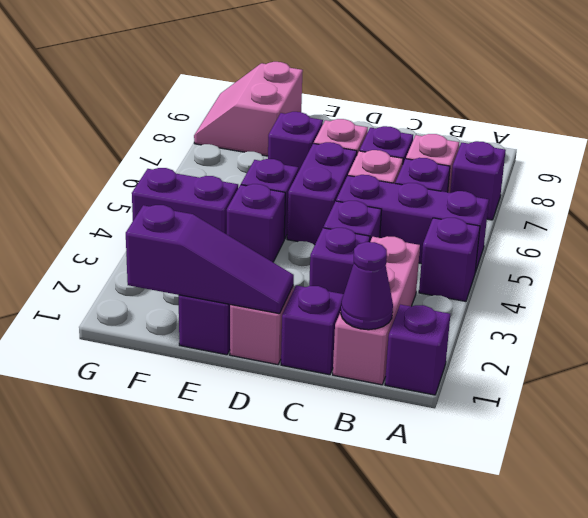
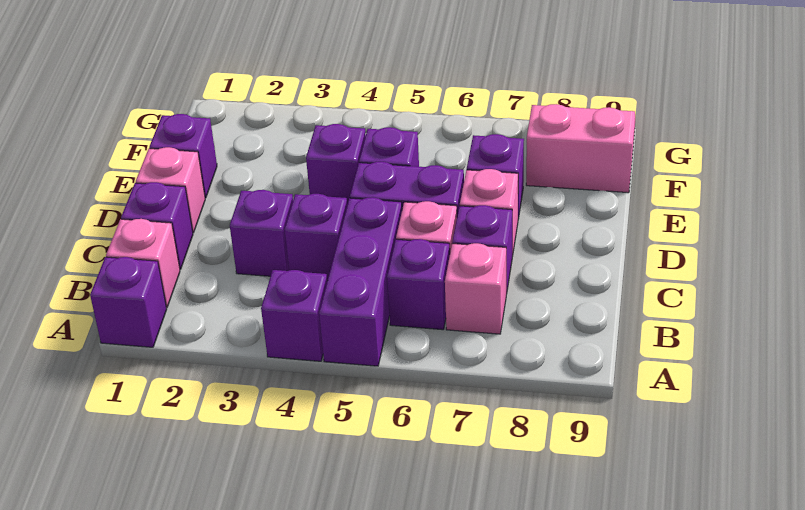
purple brick A7 level 1 -> none
pink brick B1:B3 level 1 -> pink brick B1 level 1
purple cone B1 level 2 -> none
purple slope D1:F1 level 2 top F -> none
purple brick F4:G4 level 1 -> none

